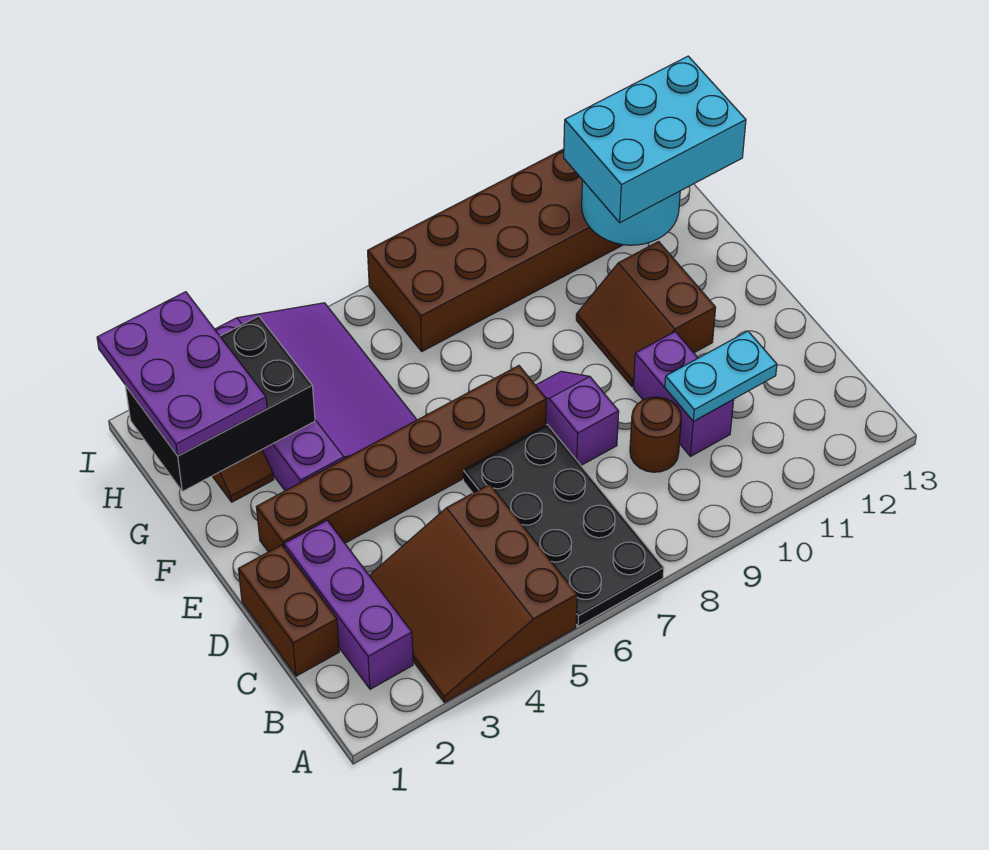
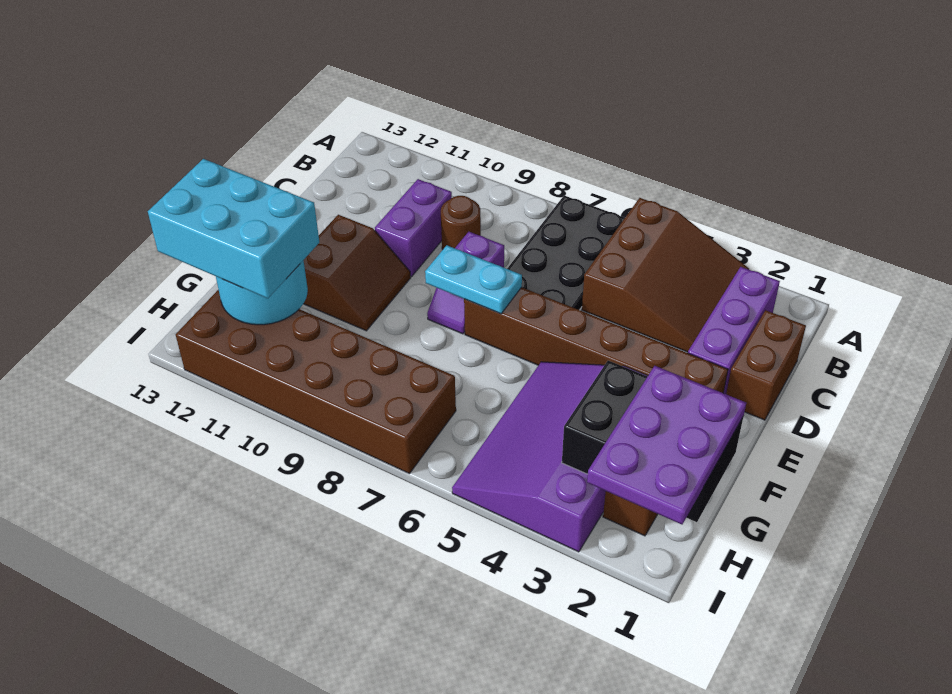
cyan plate C10:C11 level 2 -> cyan plate E7:E8 level 2

